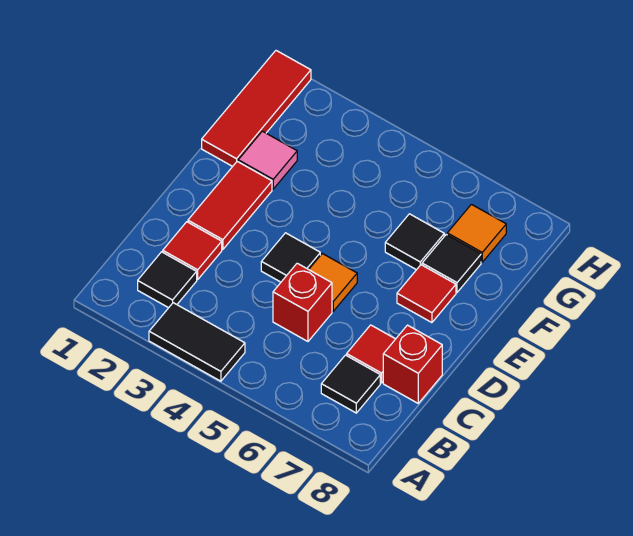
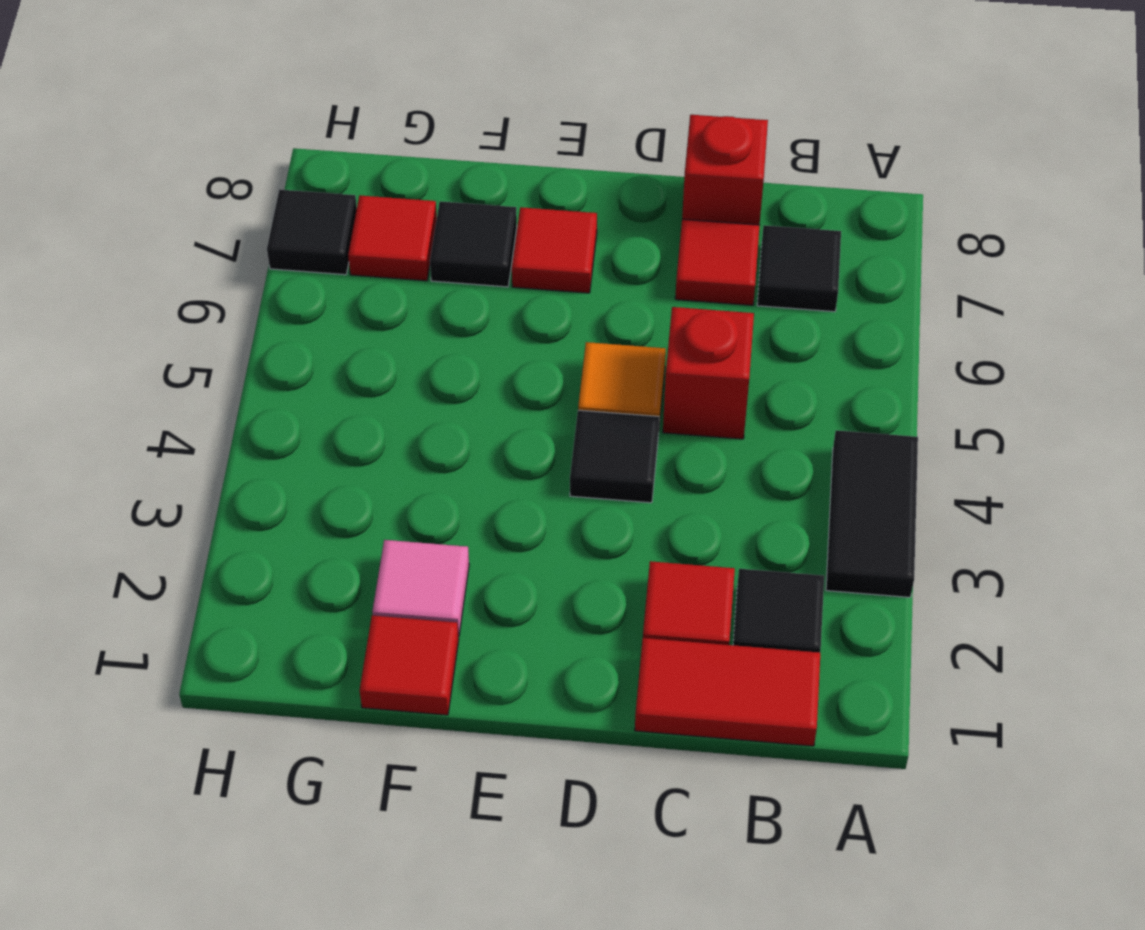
red tile D2:E2 level 1 -> red tile B1:C1 level 1
red tile F1:H1 level 1 -> red tile F1 level 1
black tile F6 level 1 -> black tile H7 level 1
orange tile G7 level 1 -> red tile G7 level 1

